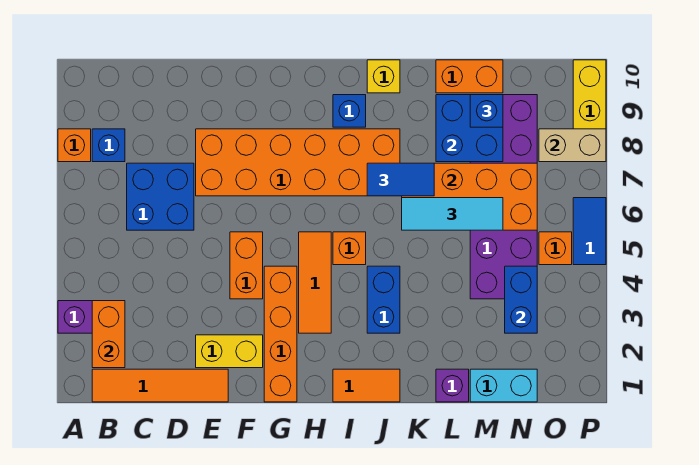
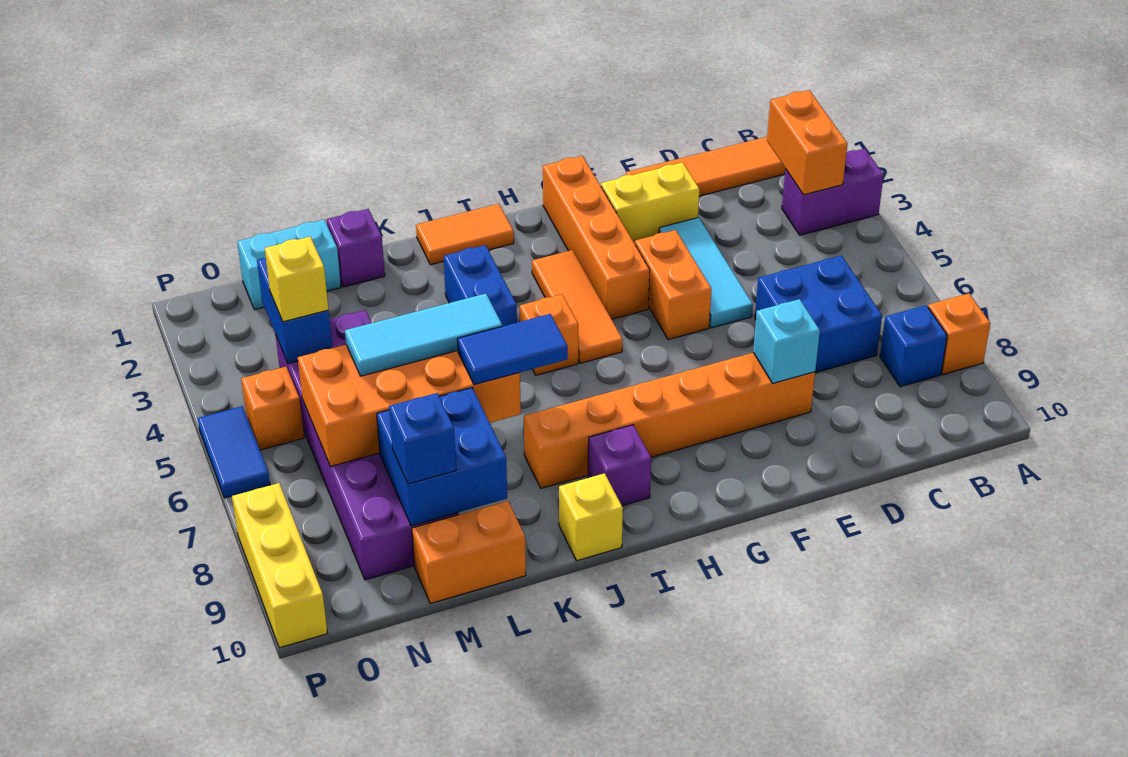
none -> cyan tile E3:E5 level 1
orange brick E7:J8 level 1 -> orange brick E8:J8 level 1
none -> cyan brick E8 level 2
blue brick I9 level 1 -> purple brick I9 level 1
none -> yellow brick N4 level 3
tan brick O8:P8 level 2 -> none

